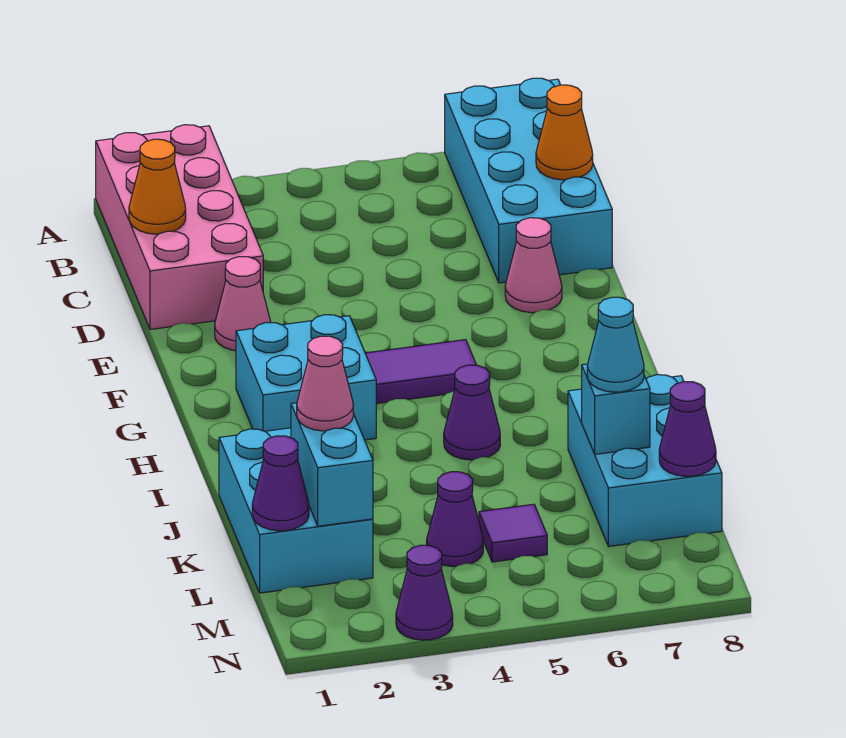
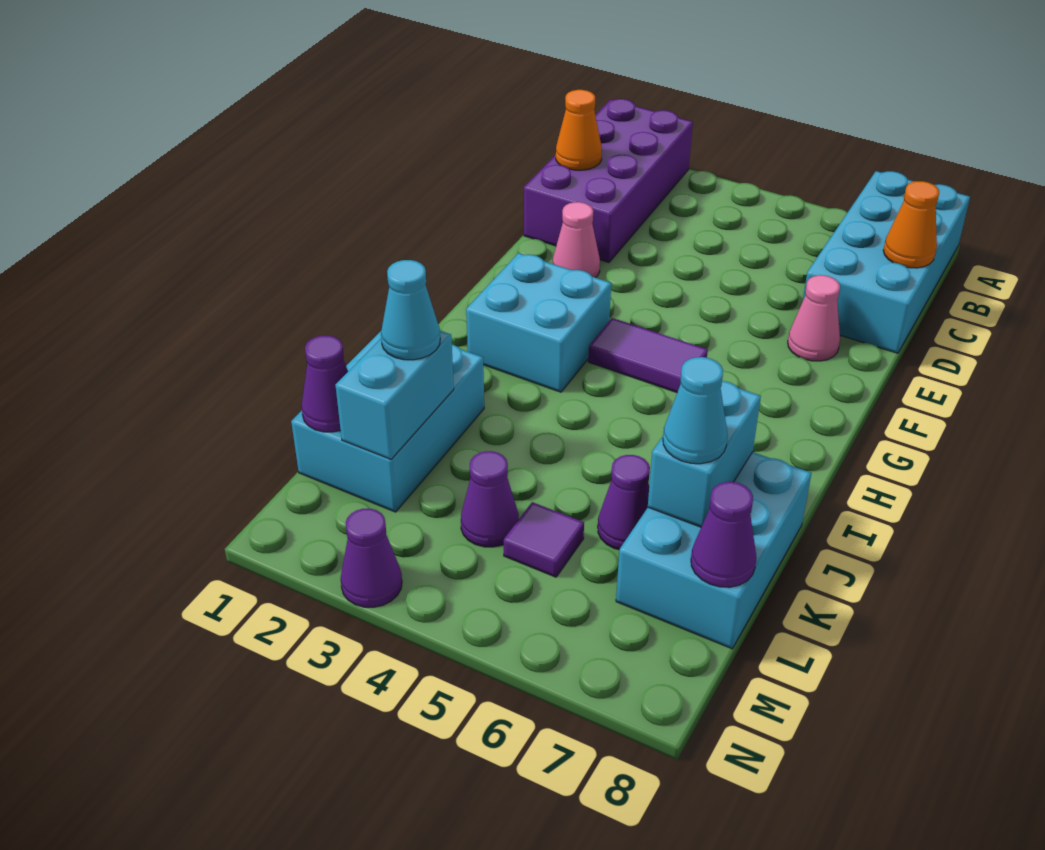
pink brick A1:D2 level 1 -> purple brick A1:D2 level 1
purple cone I5 level 1 -> purple cone K6 level 1
pink cone K2 level 3 -> cyan cone K2 level 3
cyan brick K7 level 2 -> cyan brick J7:K7 level 2

